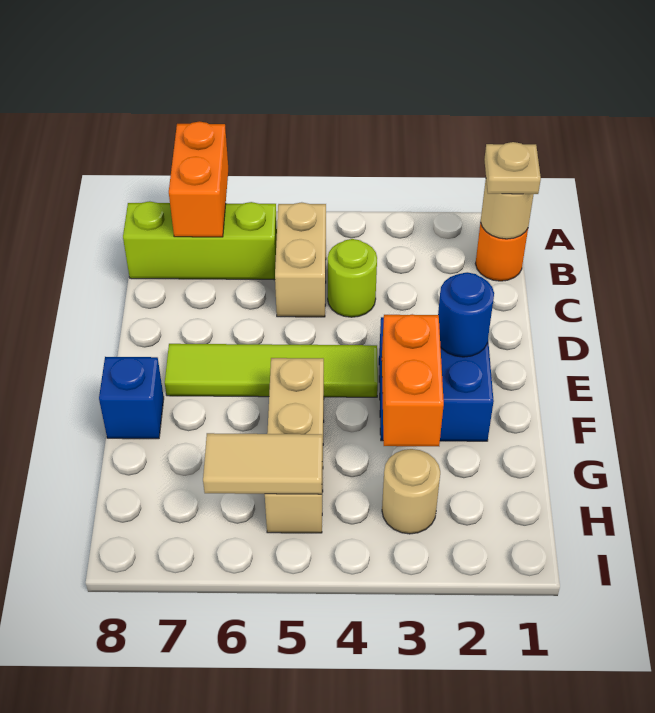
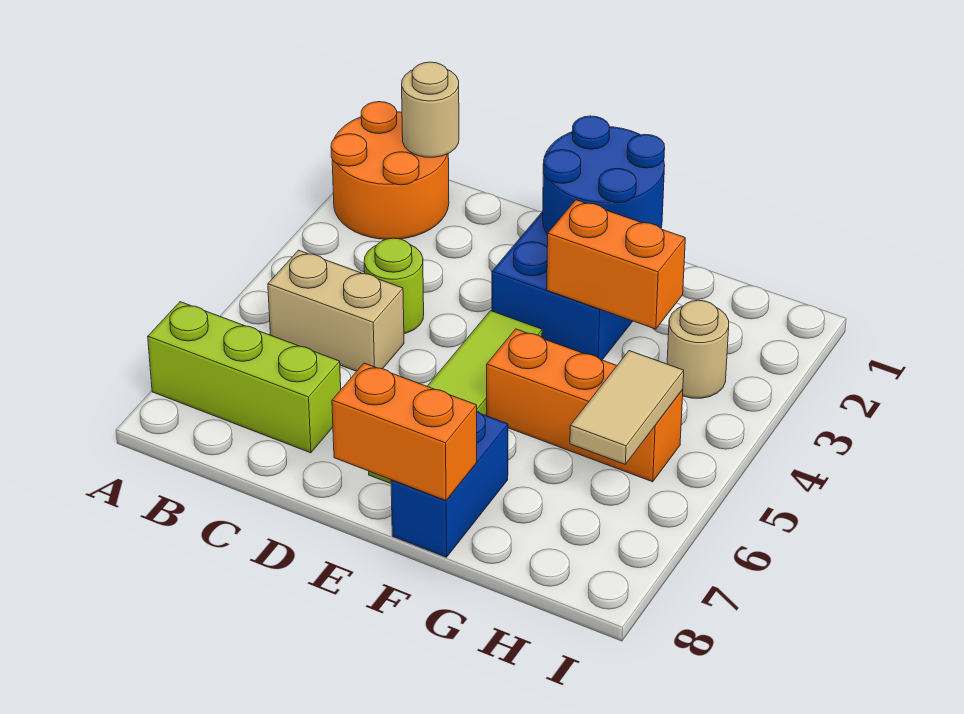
orange brick A7:B7 level 2 -> orange brick E8:F8 level 2
orange round brick B1 level 1 -> orange round brick A1:B2 level 1
tan plate B1 level 3 -> none
lime brick B6:B8 level 1 -> lime brick A7:C7 level 1
blue round brick E2 level 2 -> blue round brick E1:F2 level 2
tan brick F5:H5 level 1 -> orange brick F5:H5 level 1
blue brick F8 level 1 -> blue brick F7:F8 level 1

